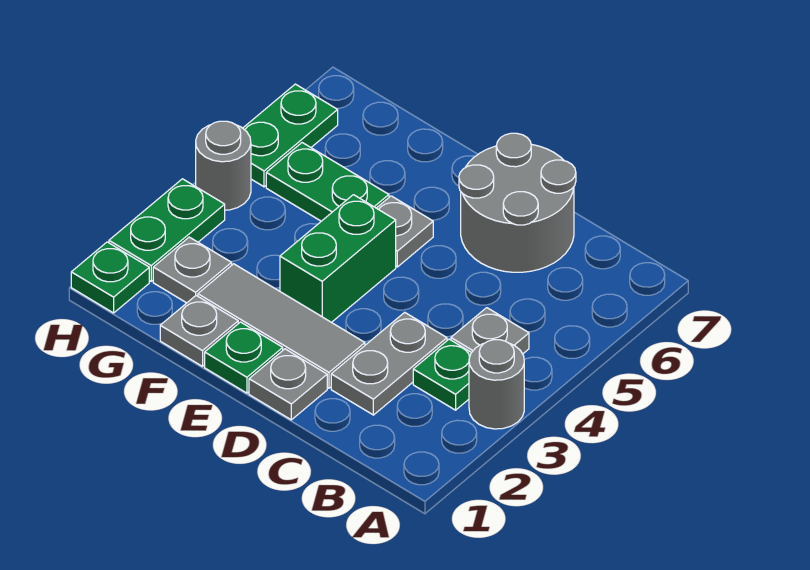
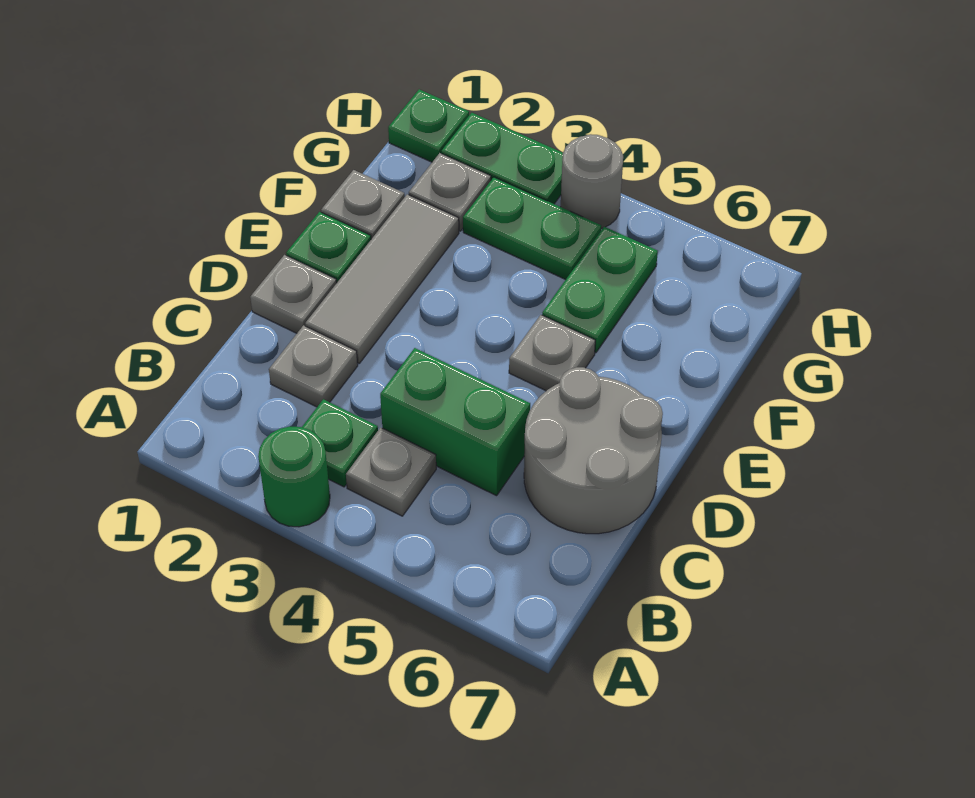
grey round brick A3 level 1 -> green round brick A3 level 1
grey plate C2:C3 level 1 -> grey plate C2 level 1
green brick E3:E4 level 1 -> green brick C4:C5 level 1
green plate H5:H6 level 1 -> green plate G3:G4 level 1

